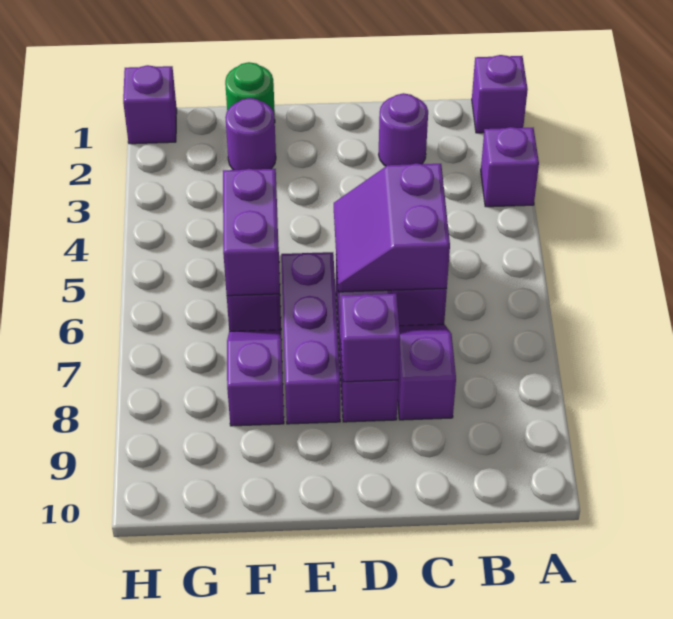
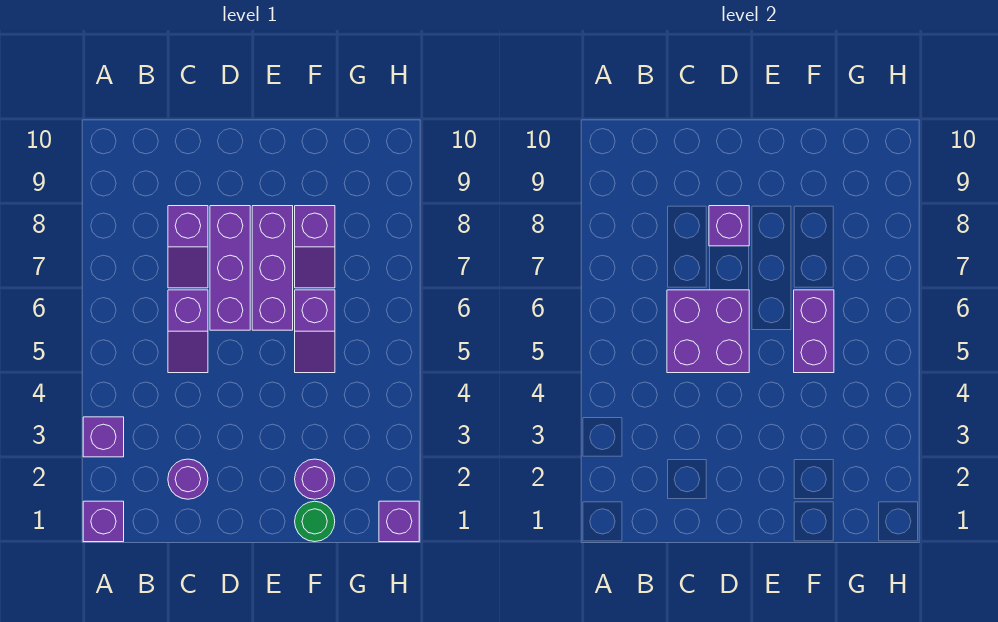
purple slope C5:D6 level 2 top C -> purple brick C5:D6 level 2

